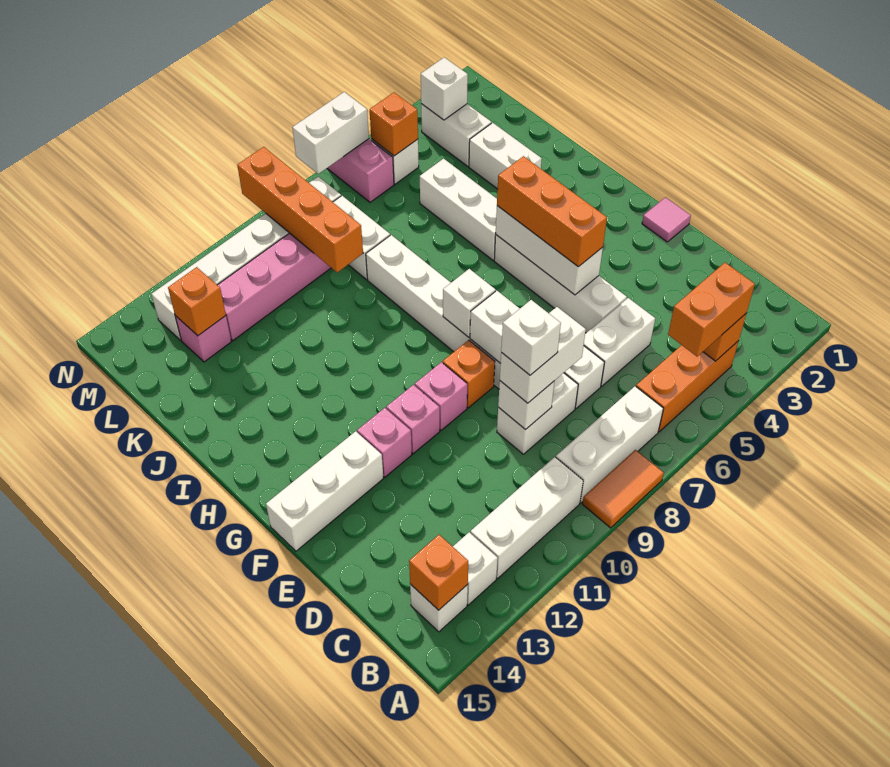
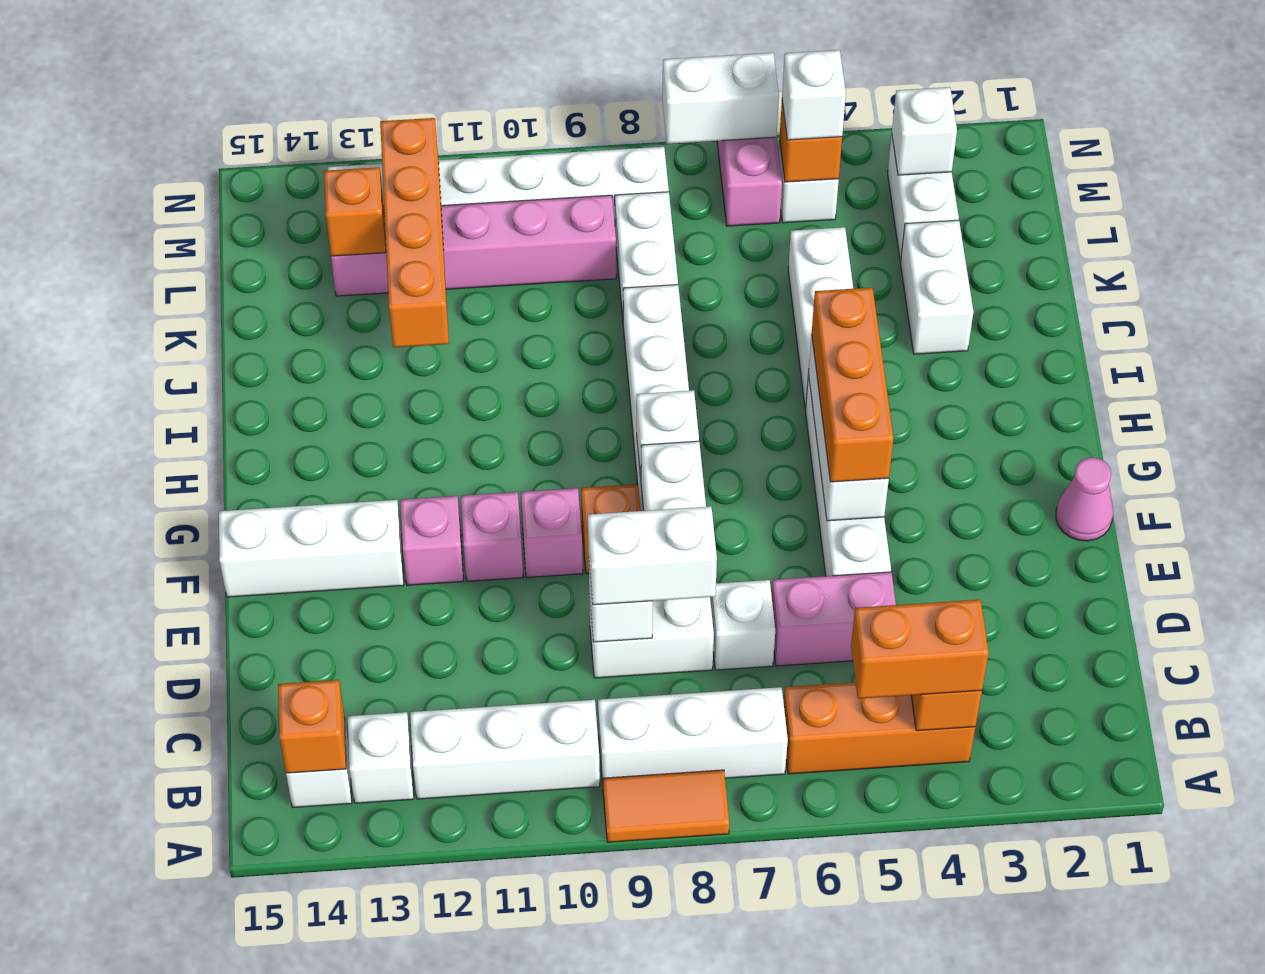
white brick D5:D6 level 1 -> pink brick D5:D6 level 1
white brick D9 level 4 -> white brick M5 level 3
pink tile F1 level 1 -> pink cone F1 level 1
orange brick K9:N9 level 2 -> orange brick J12:M12 level 2

